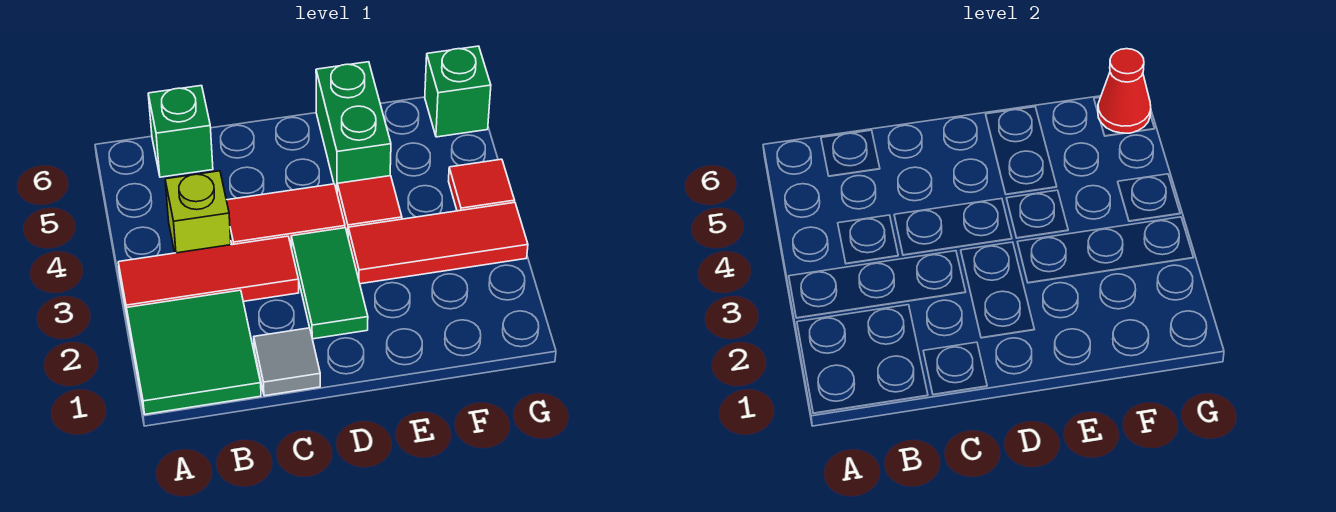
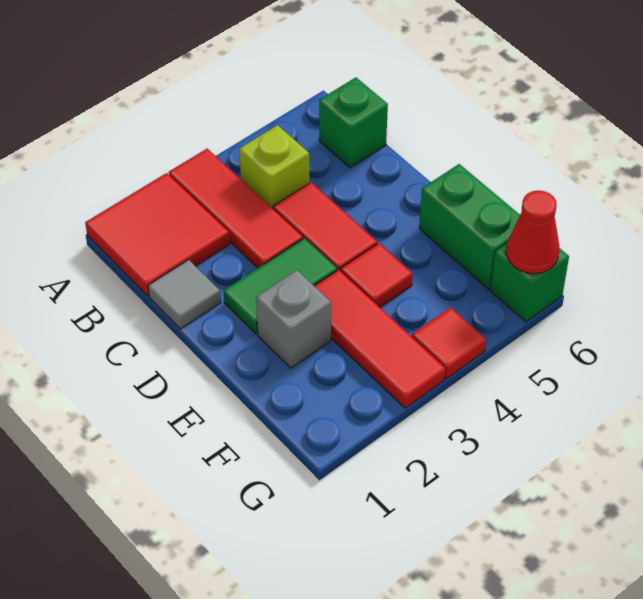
green tile A1:B2 level 1 -> red tile A1:B2 level 1
none -> grey brick E2 level 1
green brick E5:E6 level 1 -> green brick E6:F6 level 1

